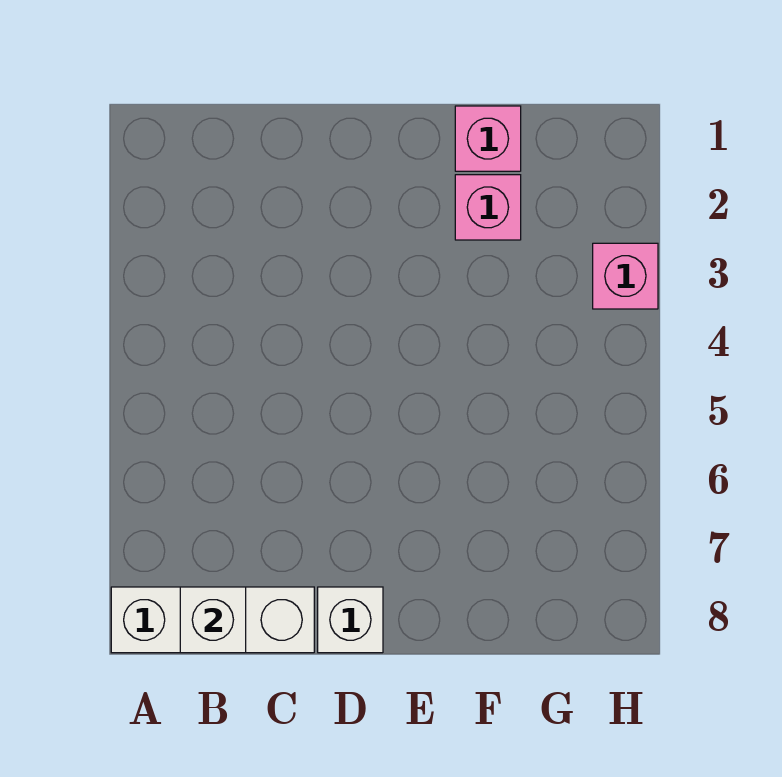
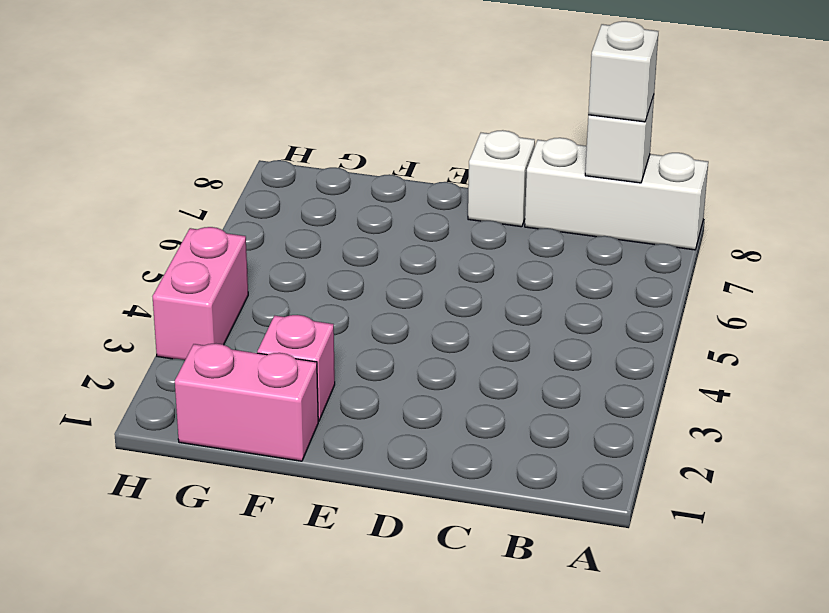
none -> white brick B8 level 3
pink brick F1 level 1 -> pink brick F1:G1 level 1
pink brick H3 level 1 -> pink brick H3:H4 level 1

